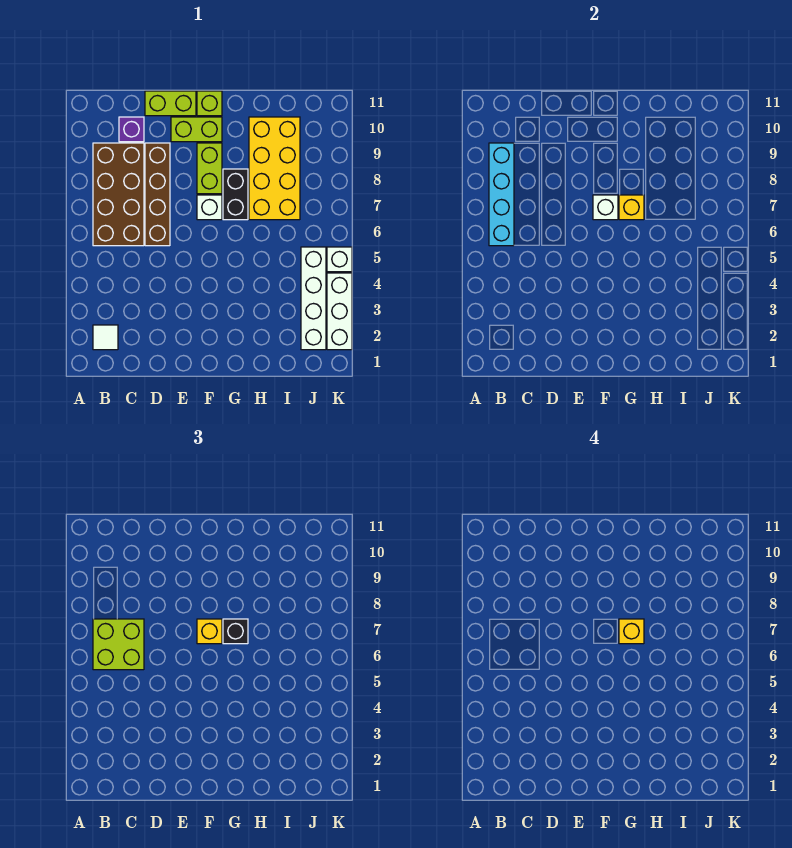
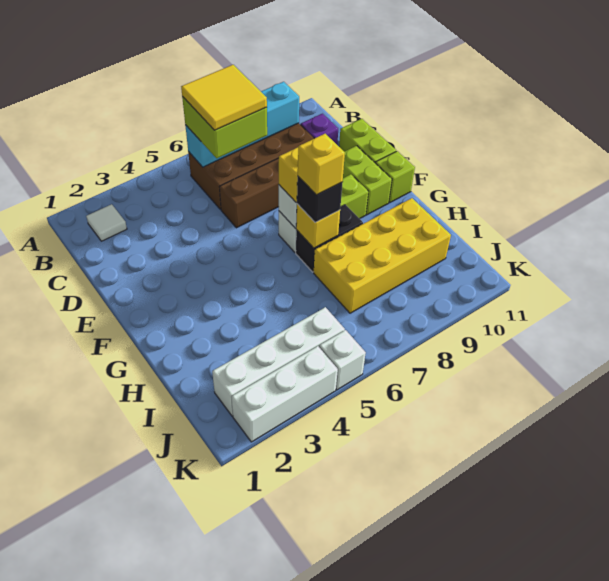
none -> yellow tile B6:C7 level 4

